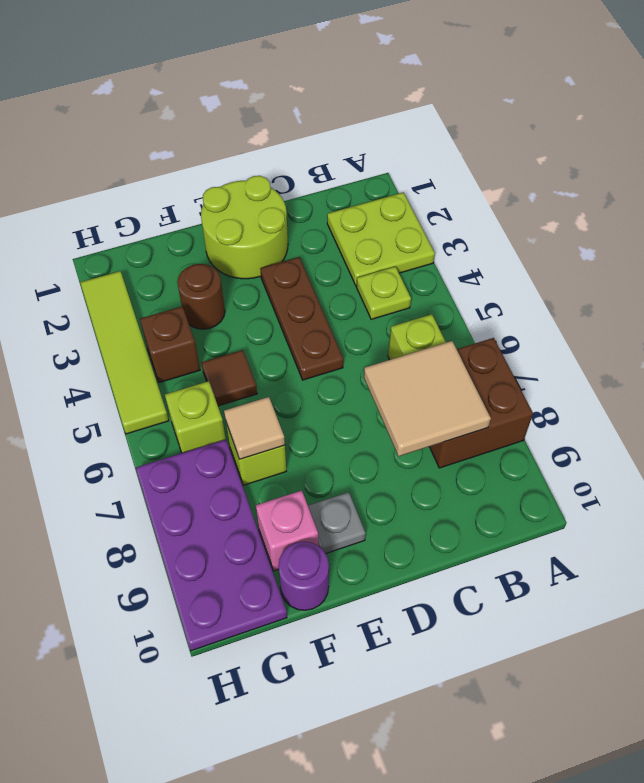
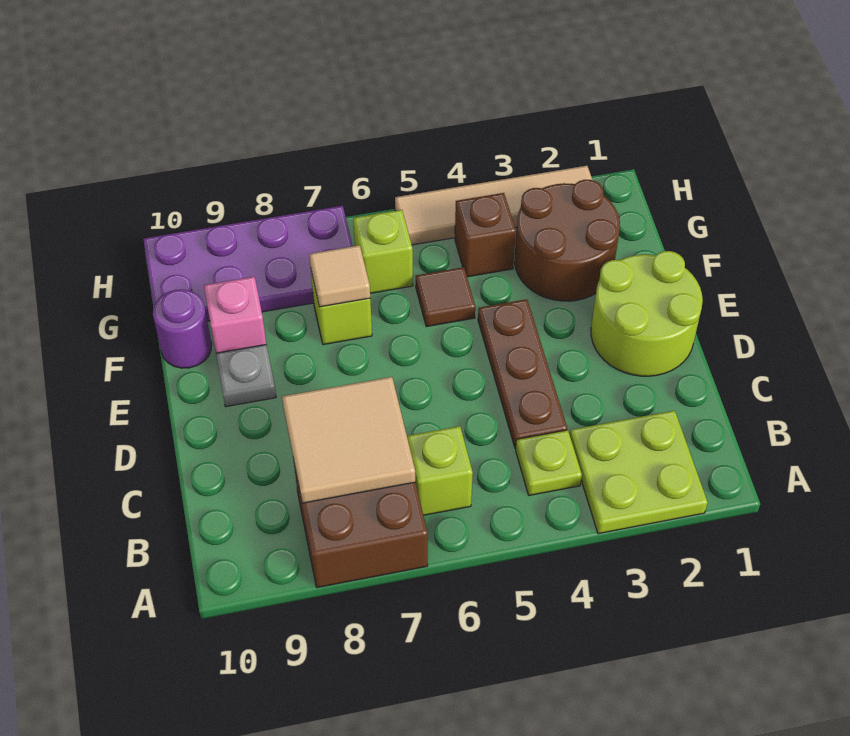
brown plate D3:D5 level 1 -> brown plate C4:E4 level 1
brown round brick F3 level 1 -> brown round brick F2:G3 level 1
lime tile H2:H5 level 1 -> tan tile H2:H5 level 1

